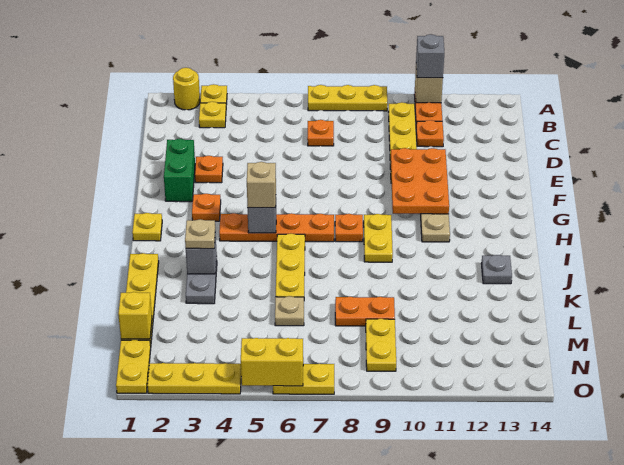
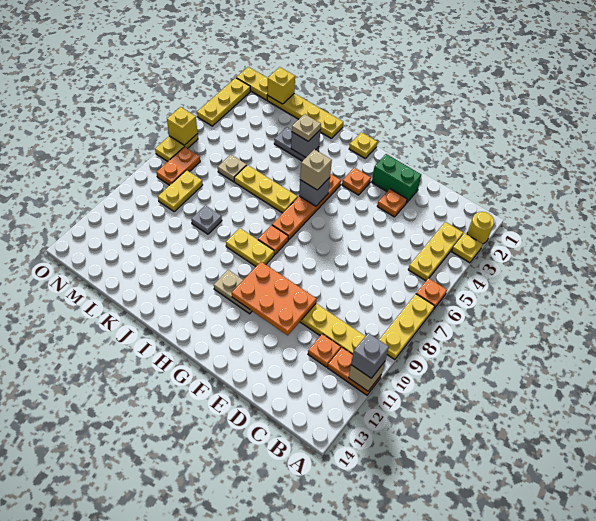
yellow plate B3 level 1 -> yellow plate B3:B5 level 1
orange plate C7 level 1 -> orange plate A6 level 1
grey plate J13 level 1 -> grey plate K9 level 1
orange plate L8:L9 level 1 -> orange plate N7:N8 level 1
yellow plate M9:N9 level 1 -> yellow plate M8:M9 level 1
yellow brick O5:O6 level 2 -> yellow brick O6 level 2

